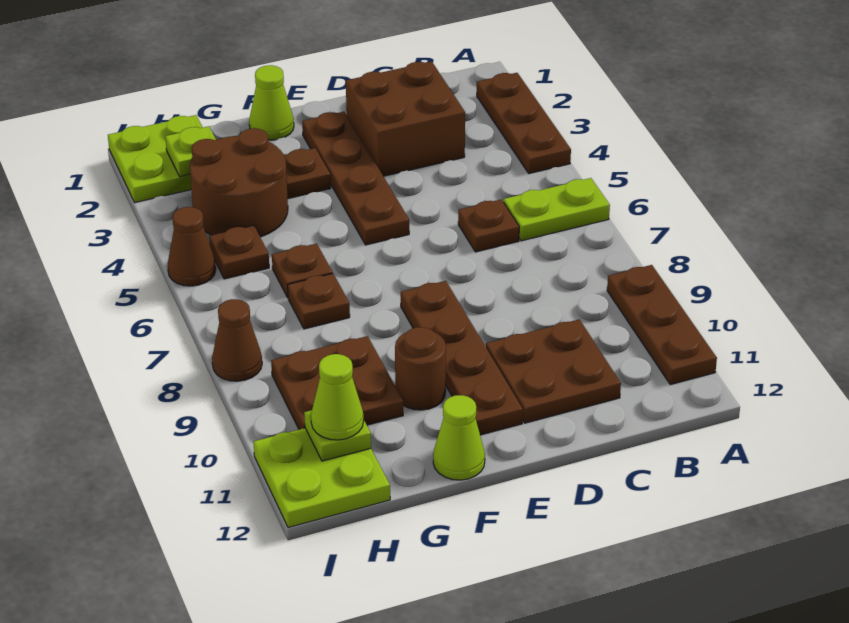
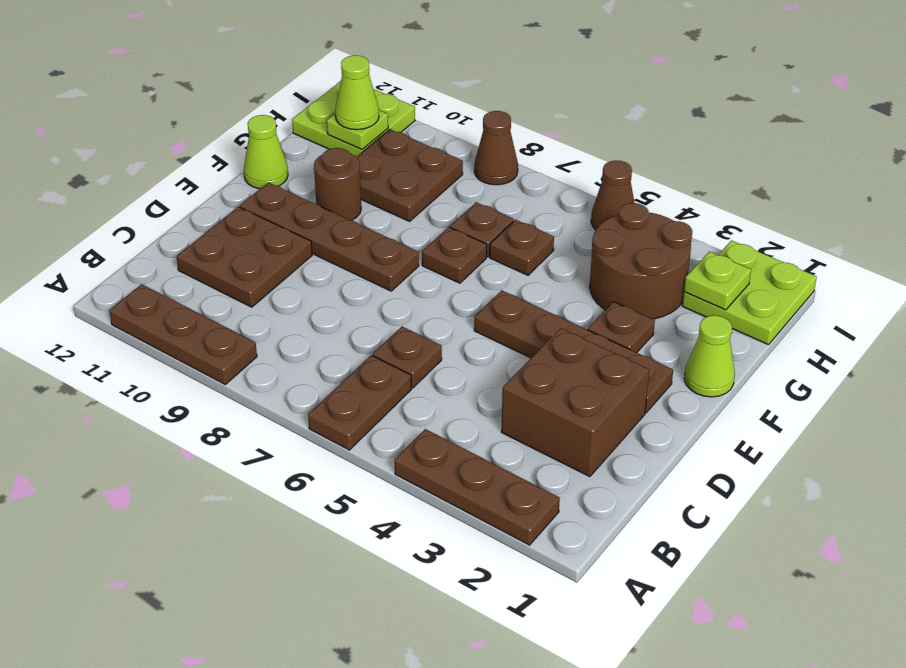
lime plate A6:B6 level 1 -> brown plate A6:B6 level 1
brown plate H5 level 1 -> brown plate F7 level 1

